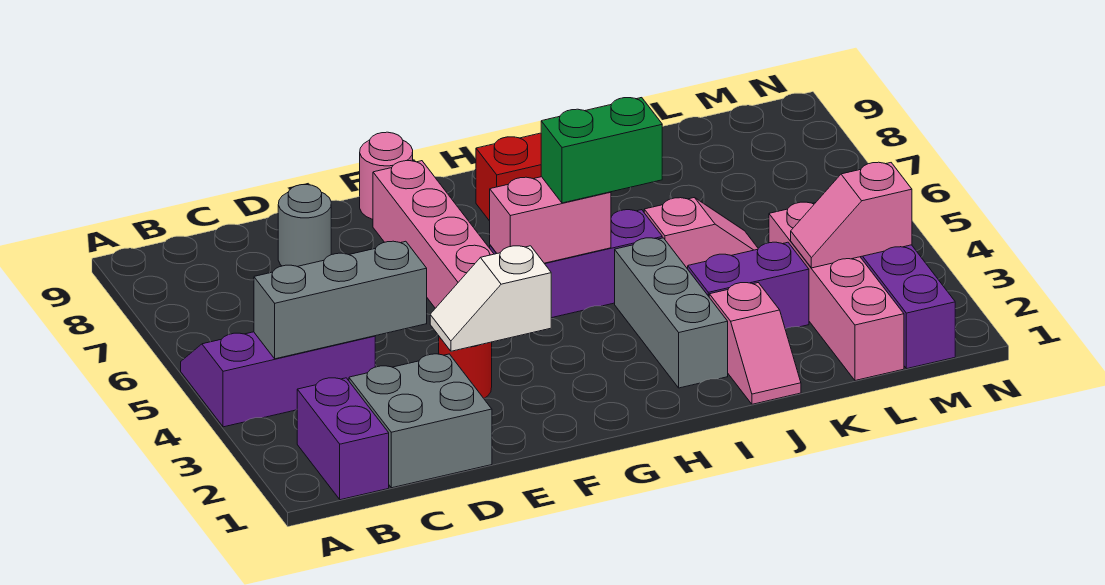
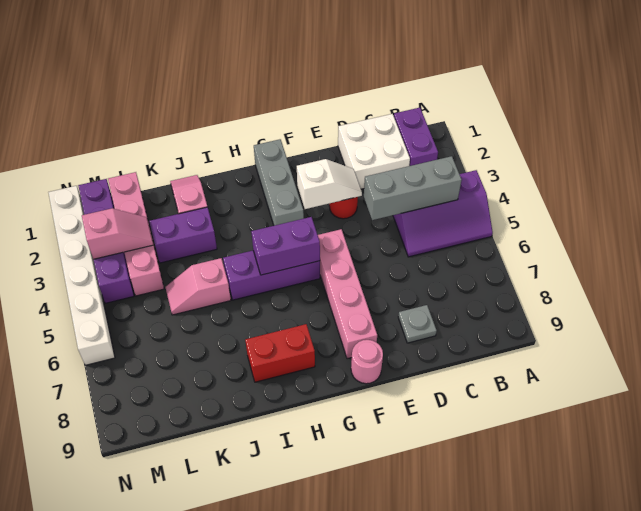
grey brick C1:D2 level 1 -> white brick C1:D2 level 1
grey round brick D8 level 1 -> grey plate D8 level 1
pink brick G5:H5 level 2 -> purple brick G5:H5 level 2
green brick H5:I5 level 3 -> none
grey brick I2:I4 level 1 -> grey brick G1:G3 level 1
none -> white brick N1:N6 level 1

